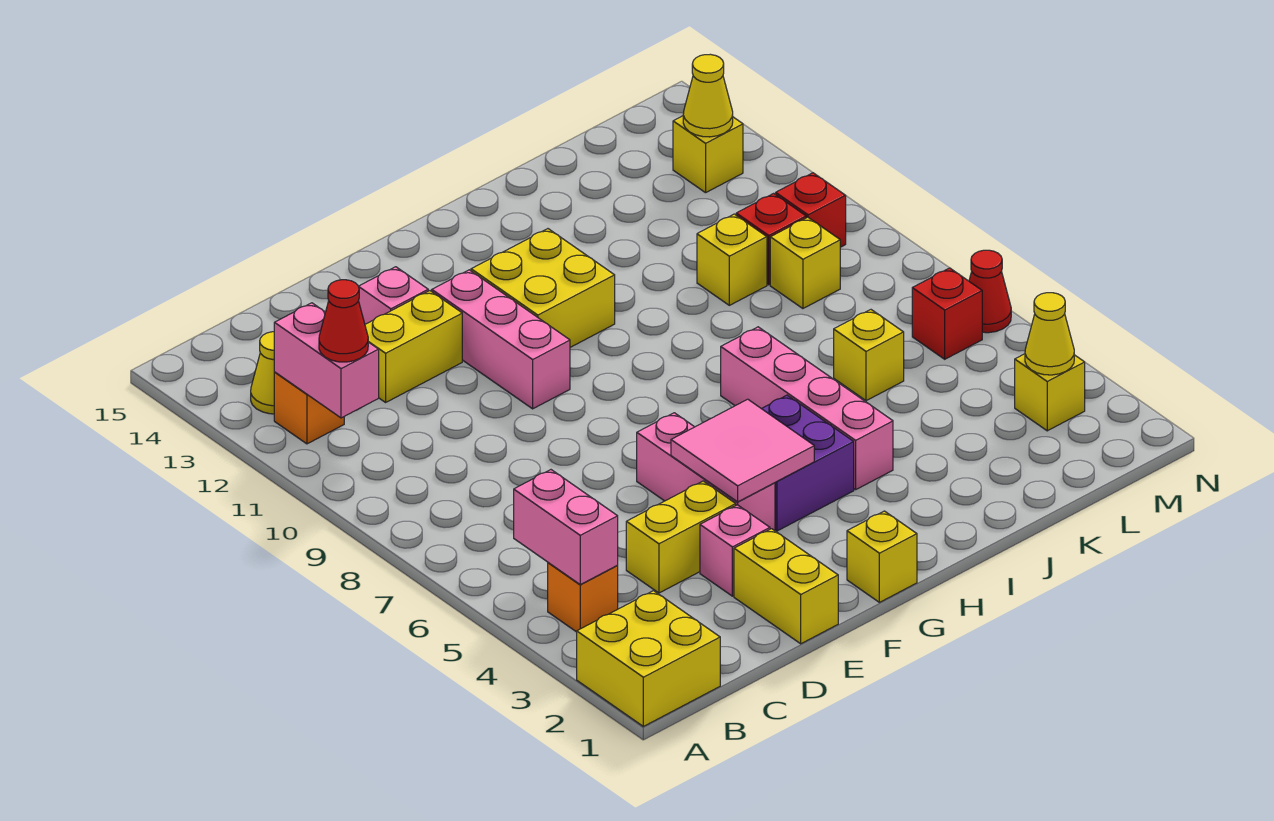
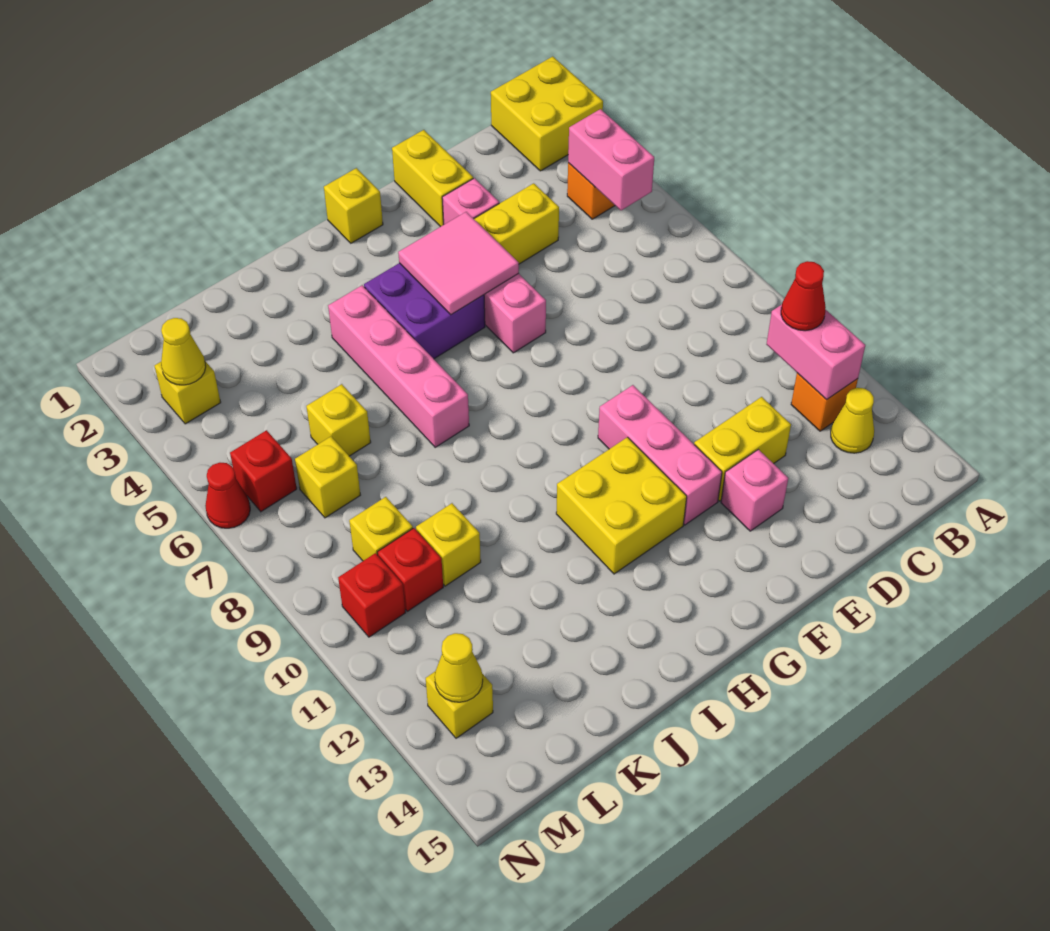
none -> yellow brick L7 level 1

